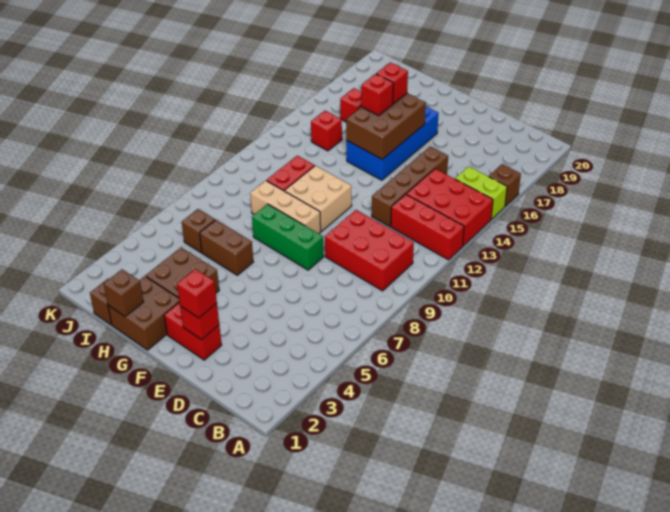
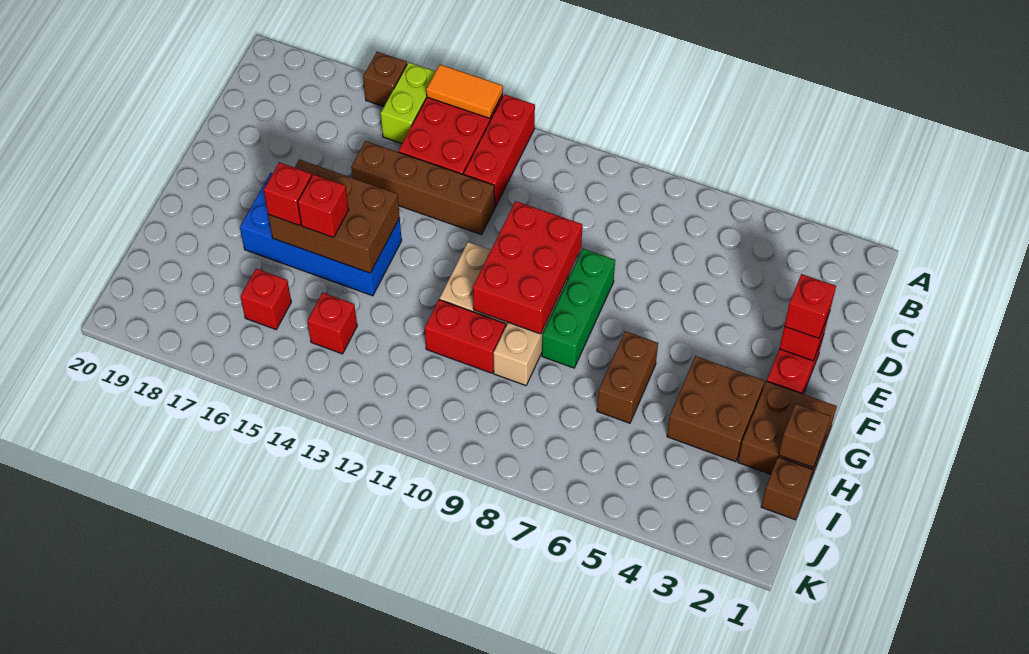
none -> orange tile A13:A14 level 2
red brick B9:D10 level 1 -> red brick E9:G10 level 2
brown brick I6 level 1 -> none

